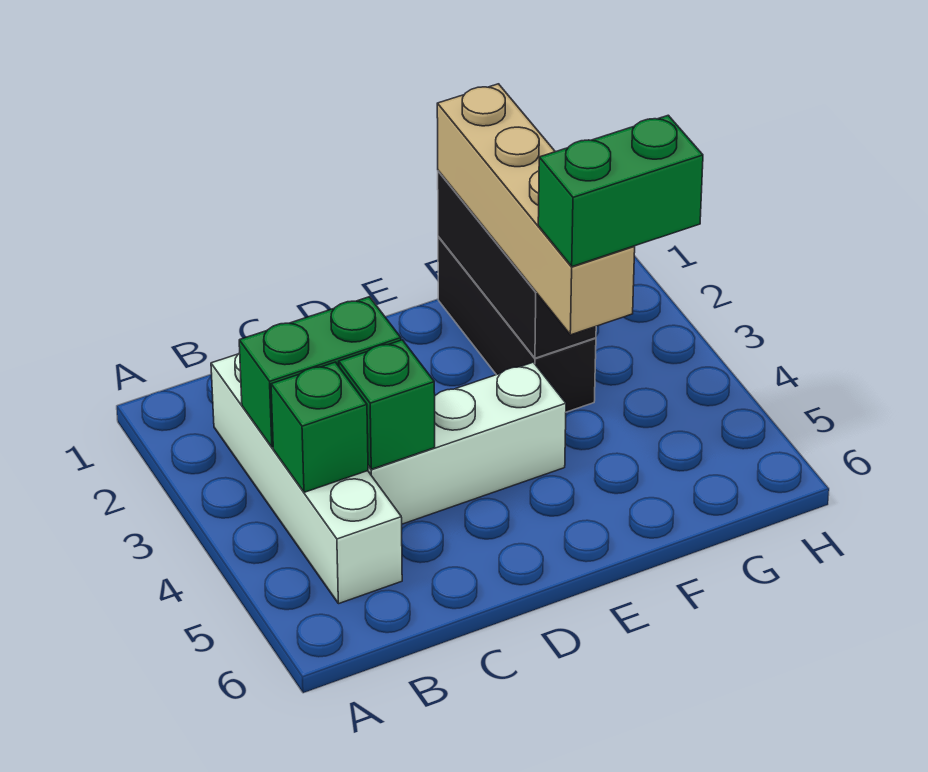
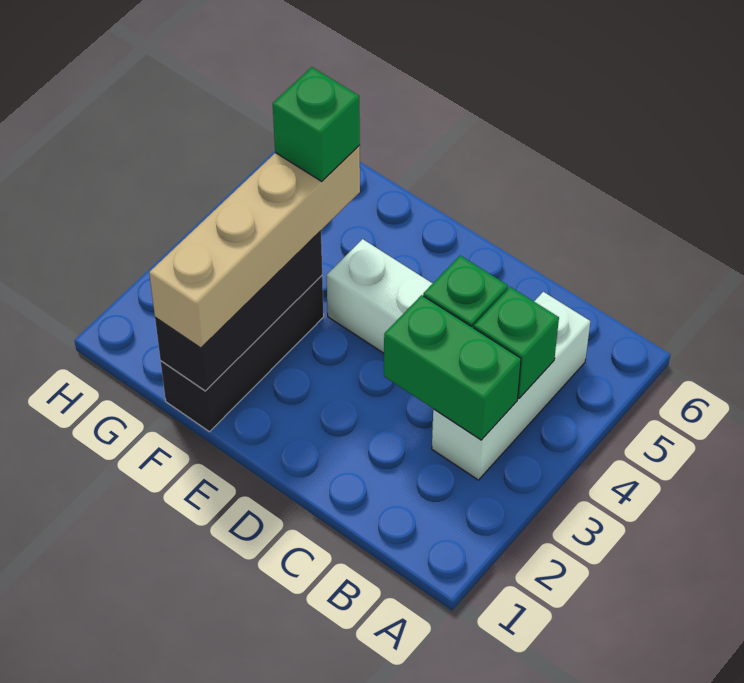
white brick B2:B5 level 1 -> white brick B3:B5 level 1
green brick F4:G4 level 4 -> green brick F4 level 4

